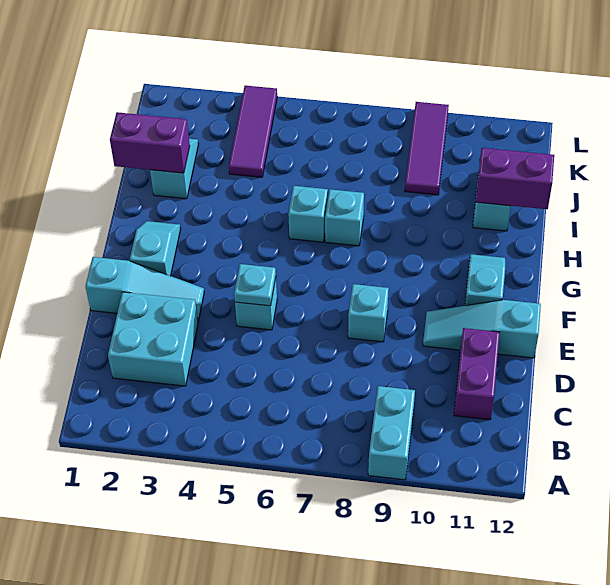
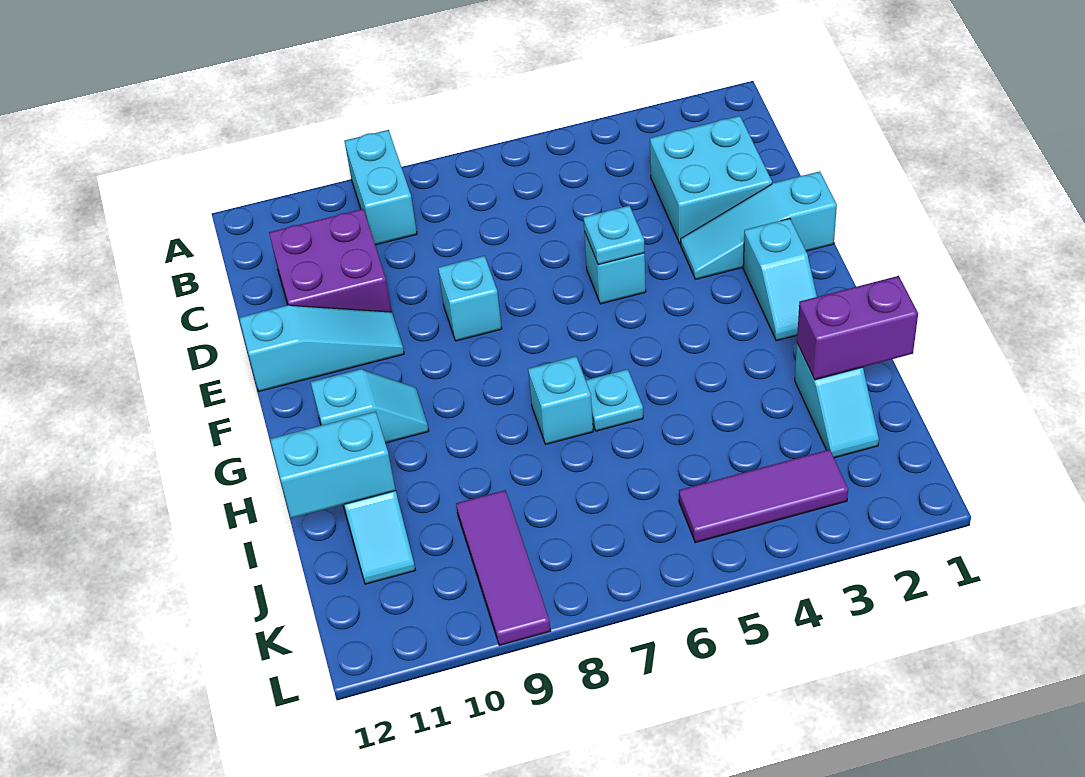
purple brick C11:D11 level 1 -> purple brick C10:D11 level 1
cyan slope F11:G11 level 1 top F -> cyan slope G10:G11 level 1 top 11
cyan brick H6 level 1 -> cyan plate H6 level 1
purple brick I11:I12 level 2 -> cyan brick I11:I12 level 2
purple tile J4:L4 level 1 -> purple tile K3:K5 level 1

